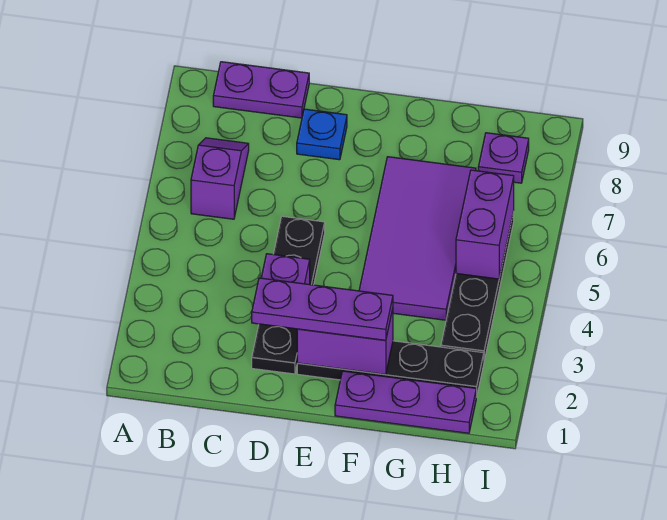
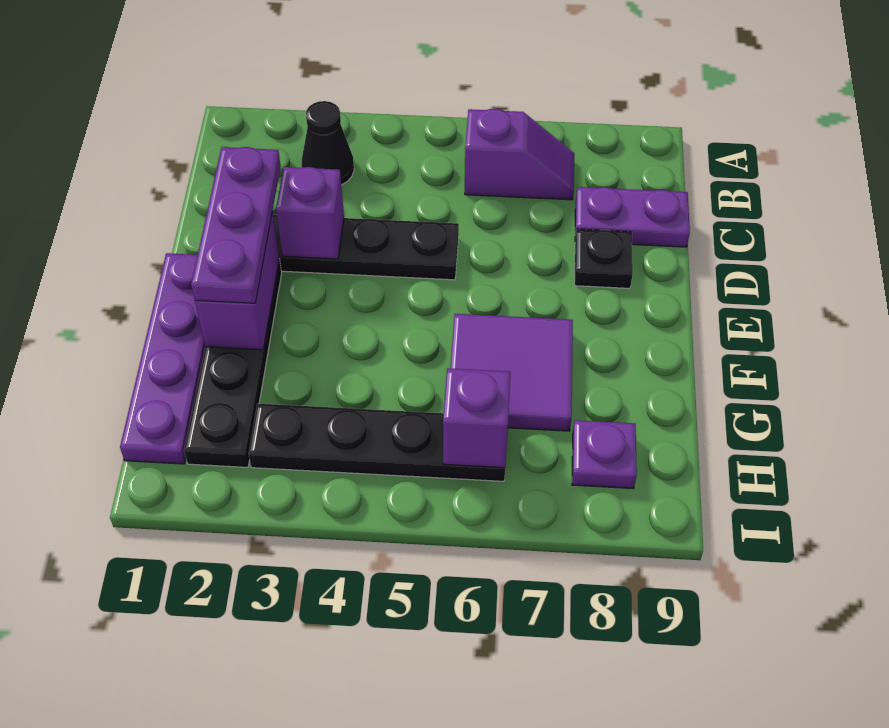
none -> black cone B3 level 1
purple plate B9:C9 level 1 -> purple plate C8:C9 level 1
blue plate D8 level 1 -> black plate D8 level 1
purple plate F1:H1 level 1 -> purple plate E1:H1 level 1
purple tile F4:G7 level 1 -> purple tile F6:G7 level 1
purple brick H5:H6 level 2 -> purple brick H6 level 2

